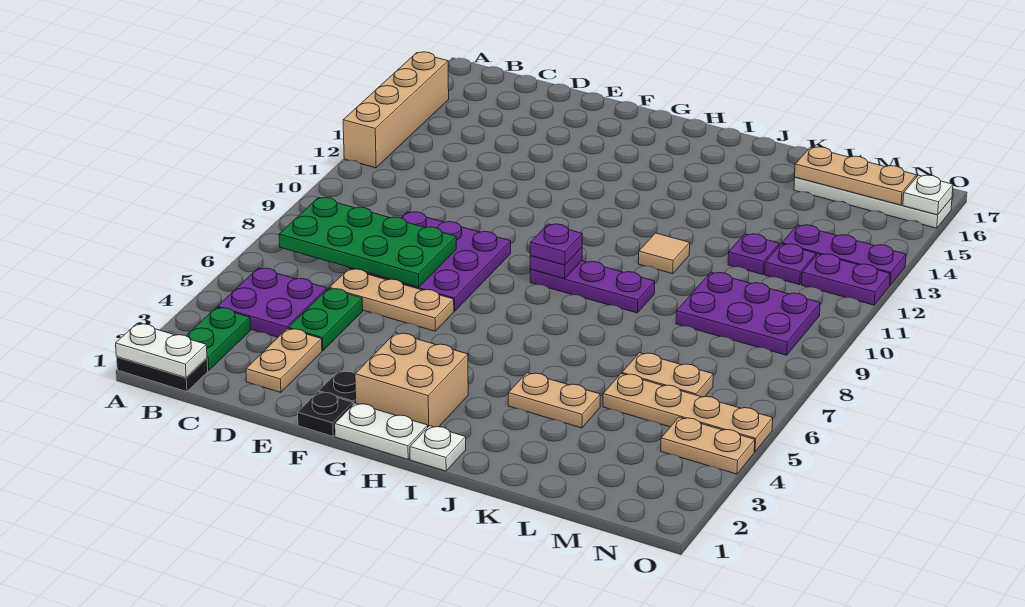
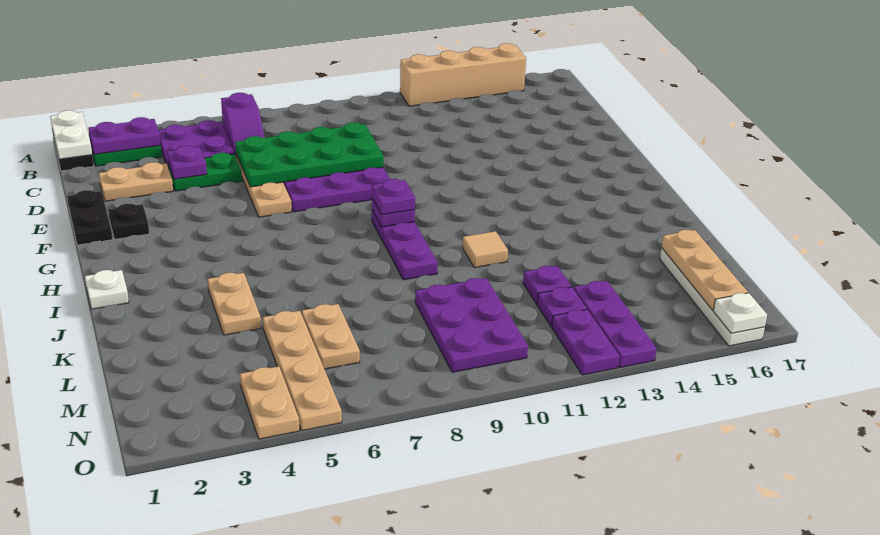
none -> purple plate B2:B3 level 2
none -> purple slope B6:C6 level 1 top B
green plate B7:E8 level 2 -> green plate D6:E9 level 2
none -> purple plate D4 level 2
black plate F1 level 1 -> black plate E1:F1 level 1
white plate G1:H1 level 1 -> none
tan brick G2:H3 level 1 -> none

